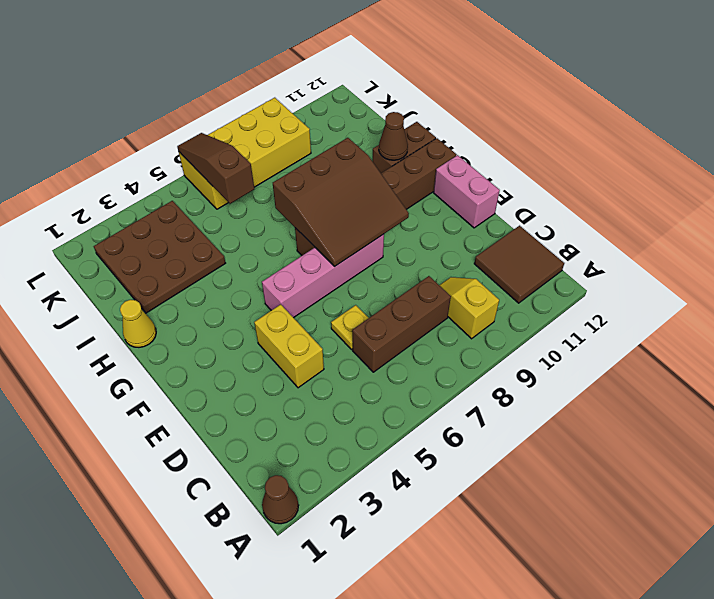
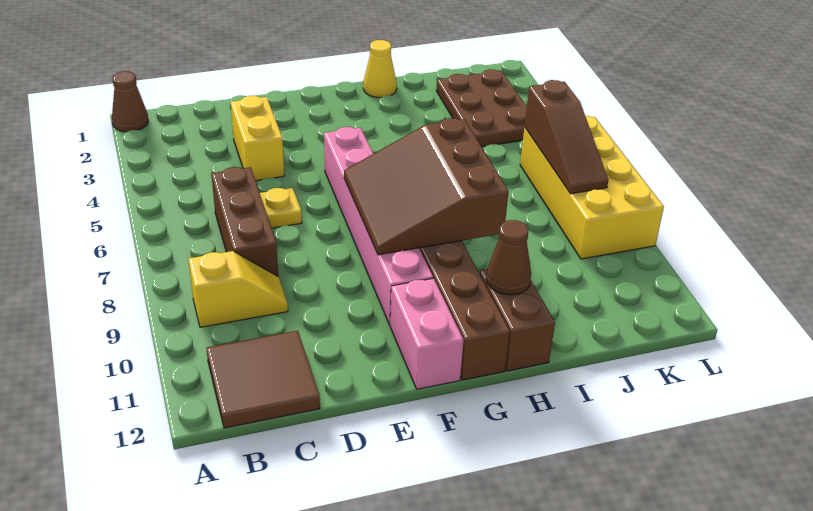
yellow brick D4:E4 level 1 -> yellow brick D3:D4 level 1
pink brick E12:F12 level 1 -> pink brick F11:F12 level 1
pink brick F5:F8 level 1 -> pink brick F5:F10 level 1
brown plate I2:K4 level 1 -> brown plate J2:K4 level 1
brown slope J6:L6 level 2 top J -> brown slope K6:K8 level 2 top 6

